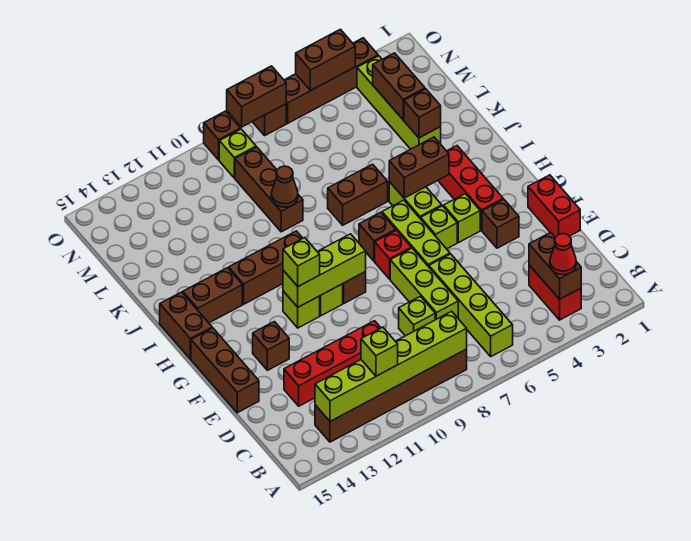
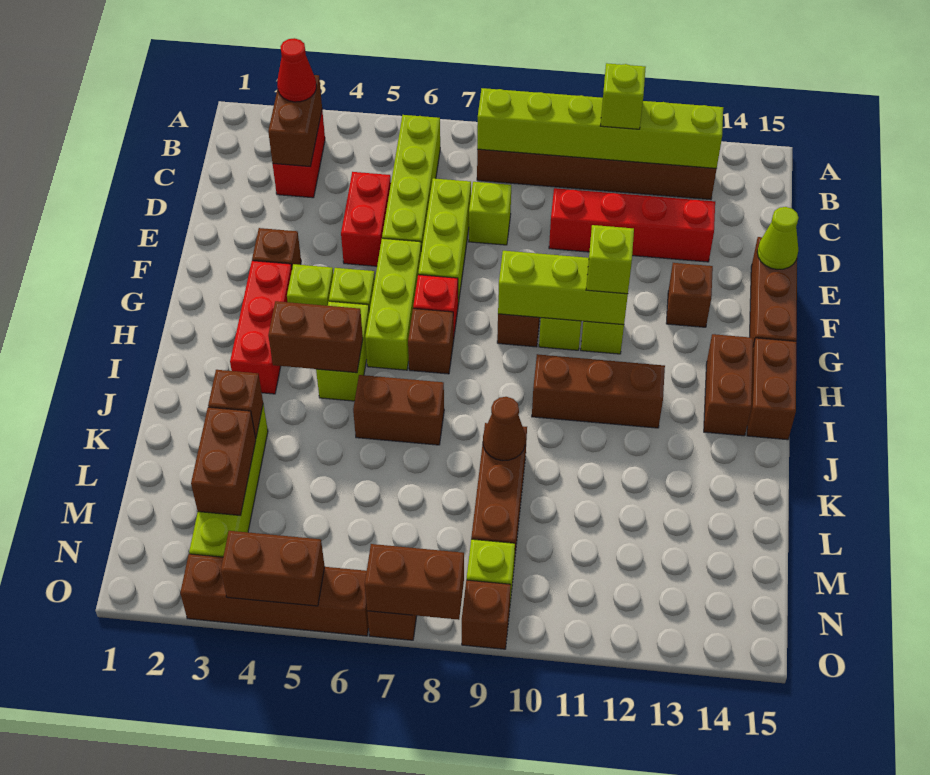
red brick E1:F1 level 1 -> red brick D5:E5 level 1
none -> lime cone E15 level 2
brown brick I13:I14 level 1 -> brown brick H14:I14 level 1

